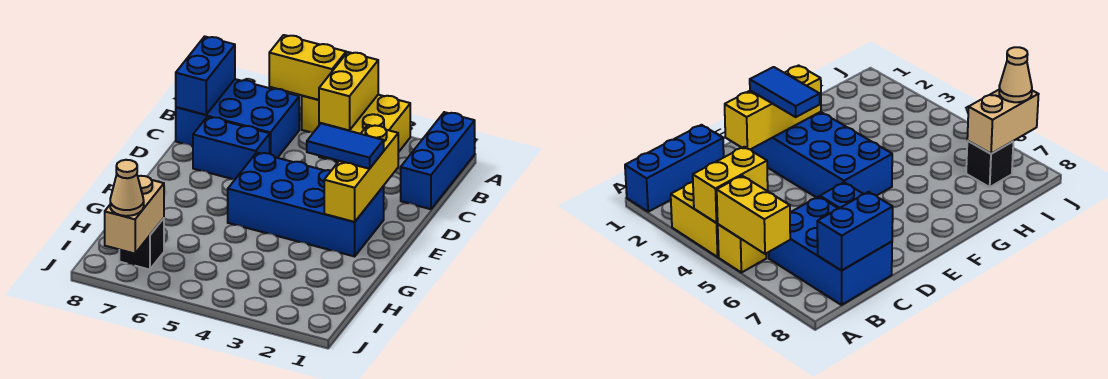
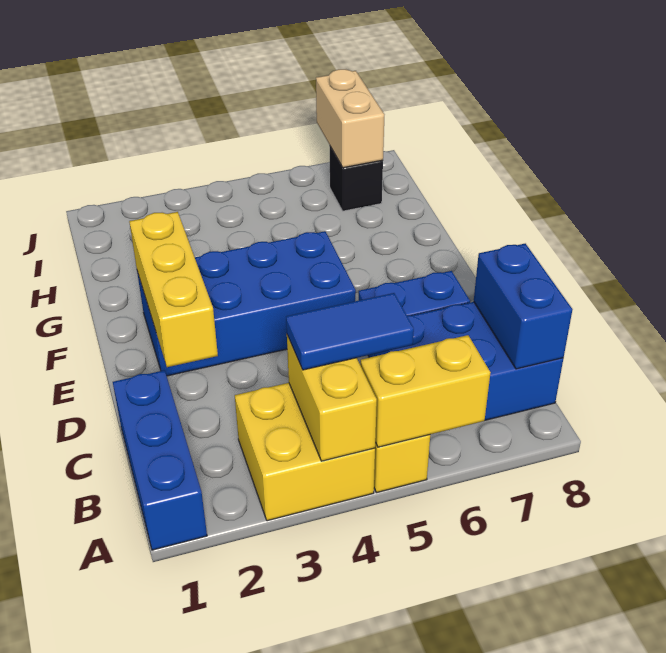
blue tile E2:E3 level 3 -> blue tile B4:B5 level 3
tan cone J7 level 3 -> none

